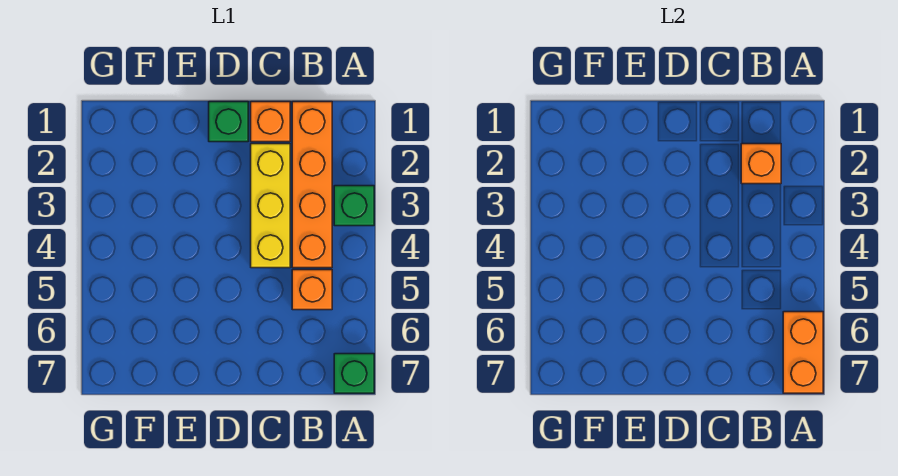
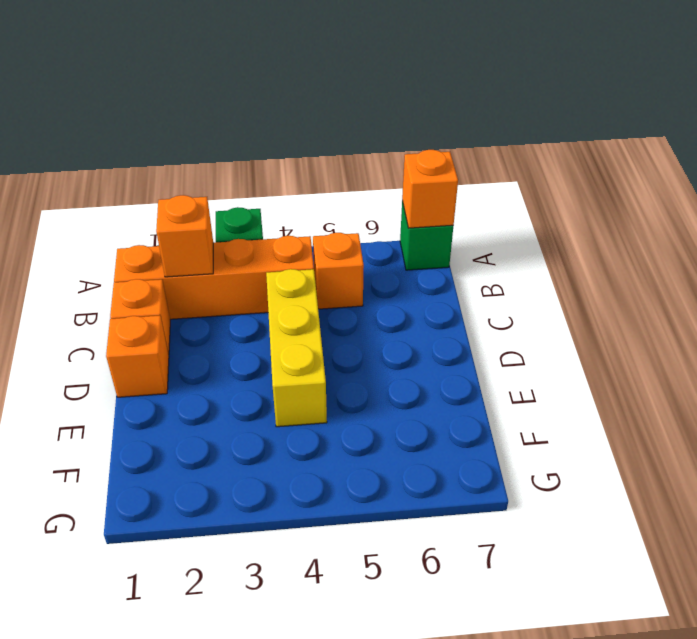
orange brick A6:A7 level 2 -> orange brick A7 level 2
yellow brick C2:C4 level 1 -> yellow brick C4:E4 level 1
green brick D1 level 1 -> orange brick D1 level 1

